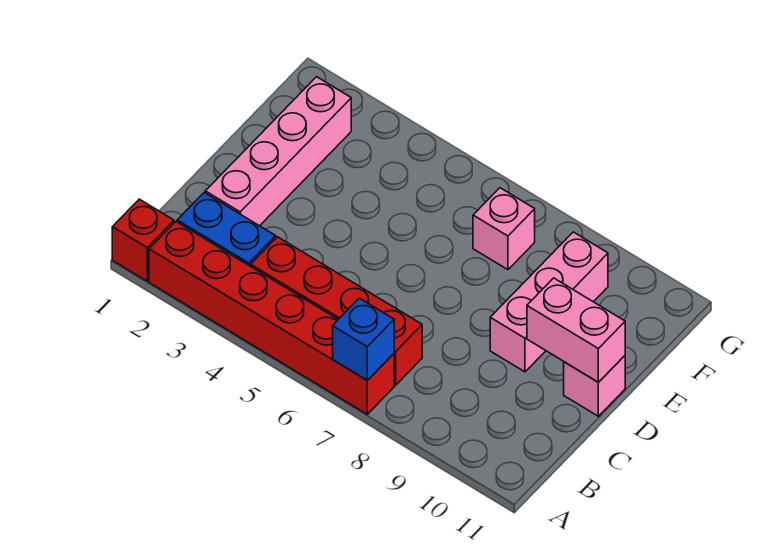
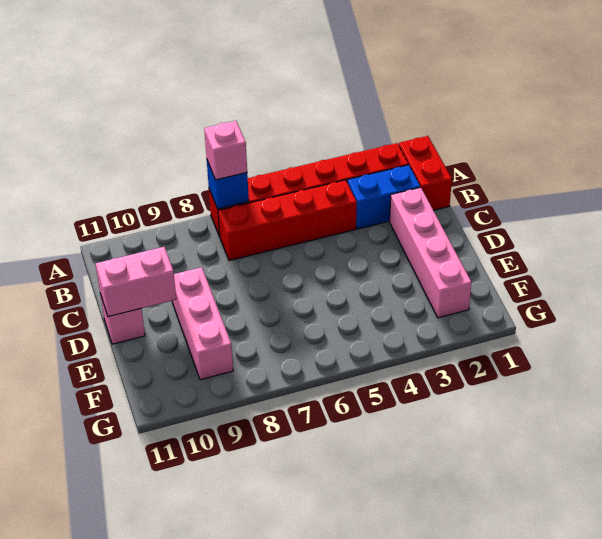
red brick A1 level 1 -> red brick A1:B1 level 1
pink brick F7 level 1 -> pink brick A7 level 3

